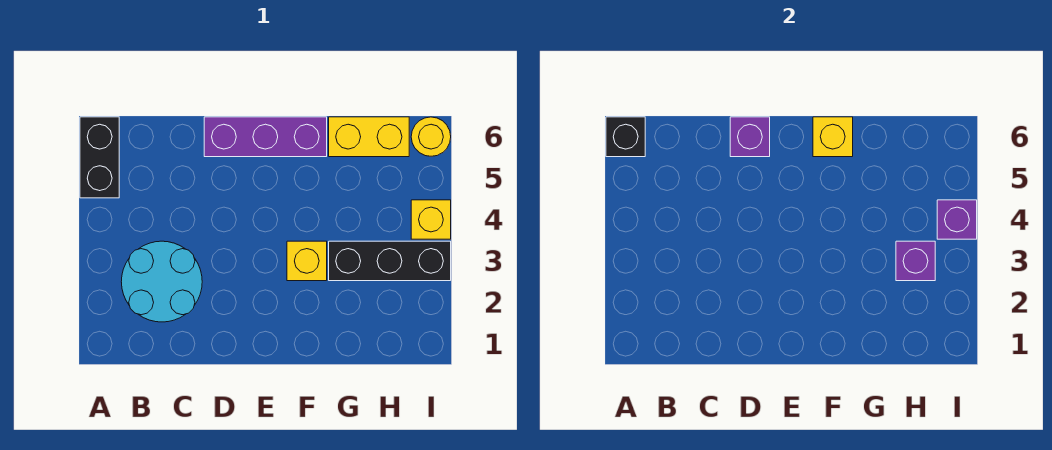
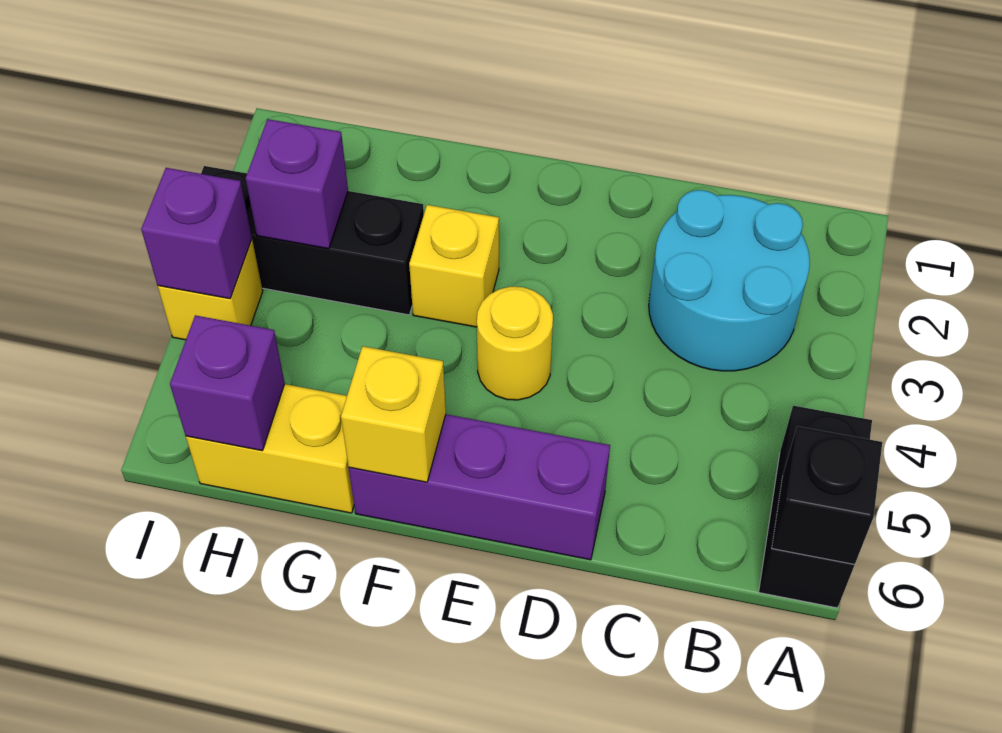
purple brick D6 level 2 -> purple brick H6 level 2
yellow round brick I6 level 1 -> yellow round brick E4 level 1

